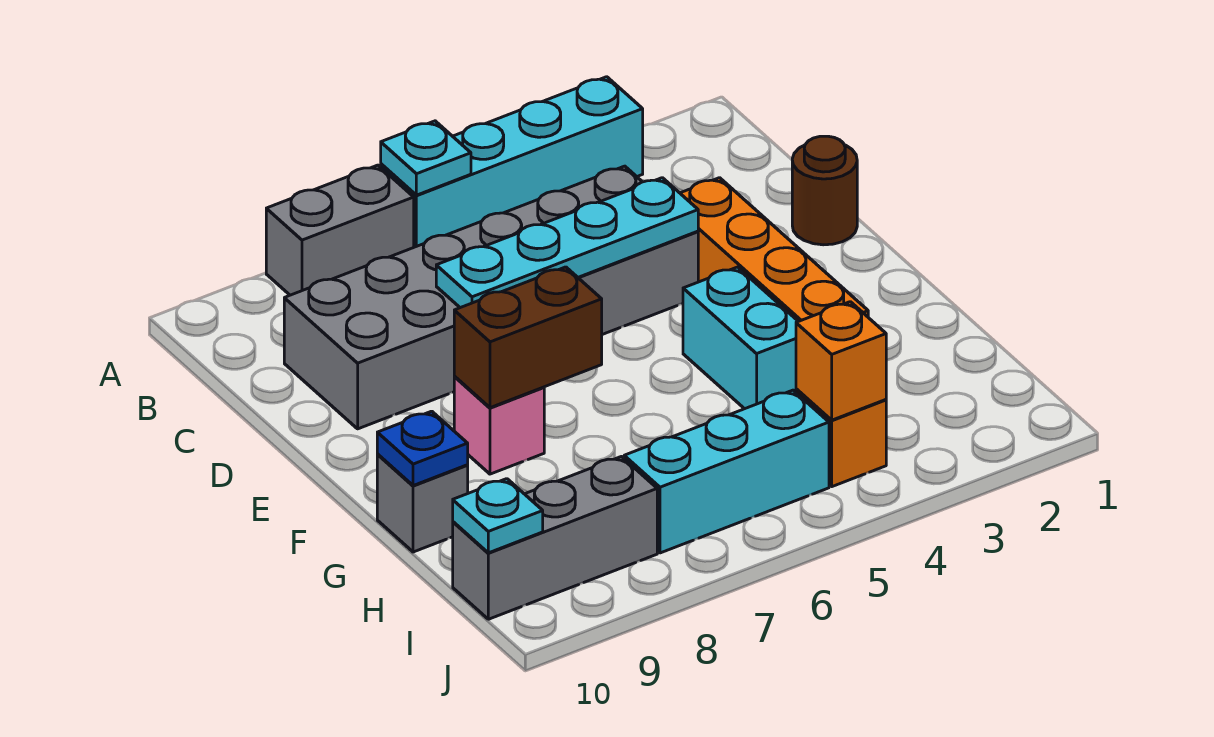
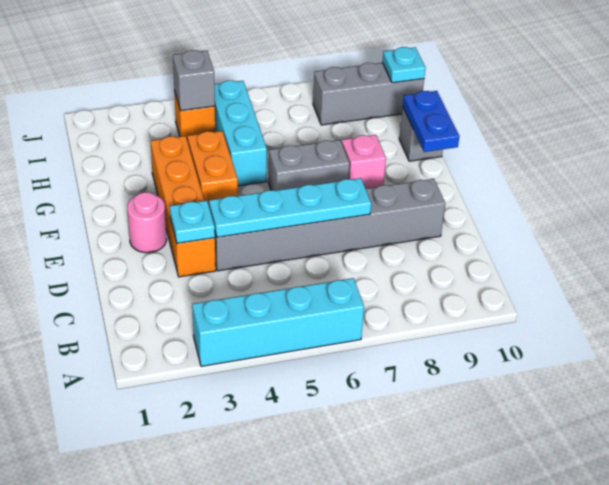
cyan plate A6 level 2 -> cyan plate D3 level 2
grey brick A7:A8 level 1 -> grey brick F6:F7 level 1
grey brick C4:D9 level 1 -> grey brick D4:D9 level 1
brown round brick D1 level 1 -> none
none -> pink round brick E2 level 1
cyan brick F4:G4 level 1 -> orange brick F4:G4 level 1
brown brick F7:F8 level 2 -> none
blue plate G10 level 2 -> blue plate F10:G10 level 2
orange brick I4 level 2 -> grey brick I4 level 2
cyan brick I5:I7 level 1 -> cyan brick G5:I5 level 1

